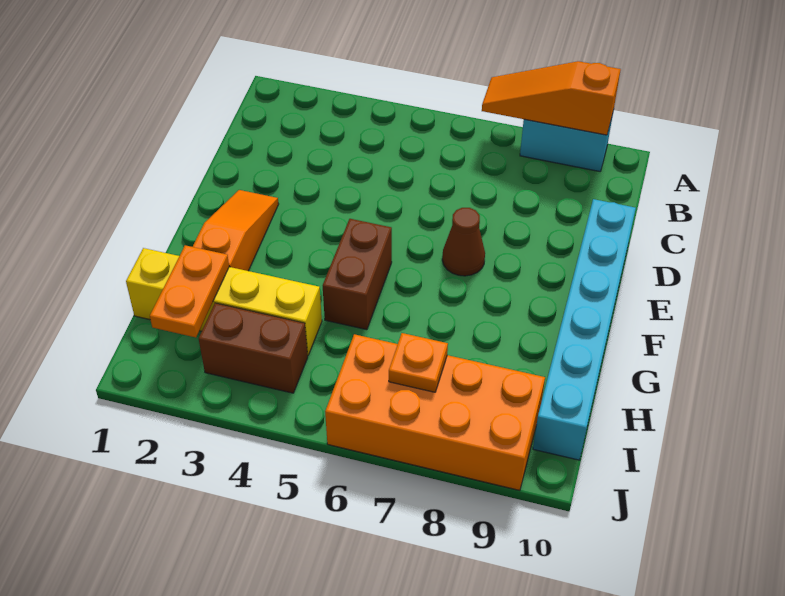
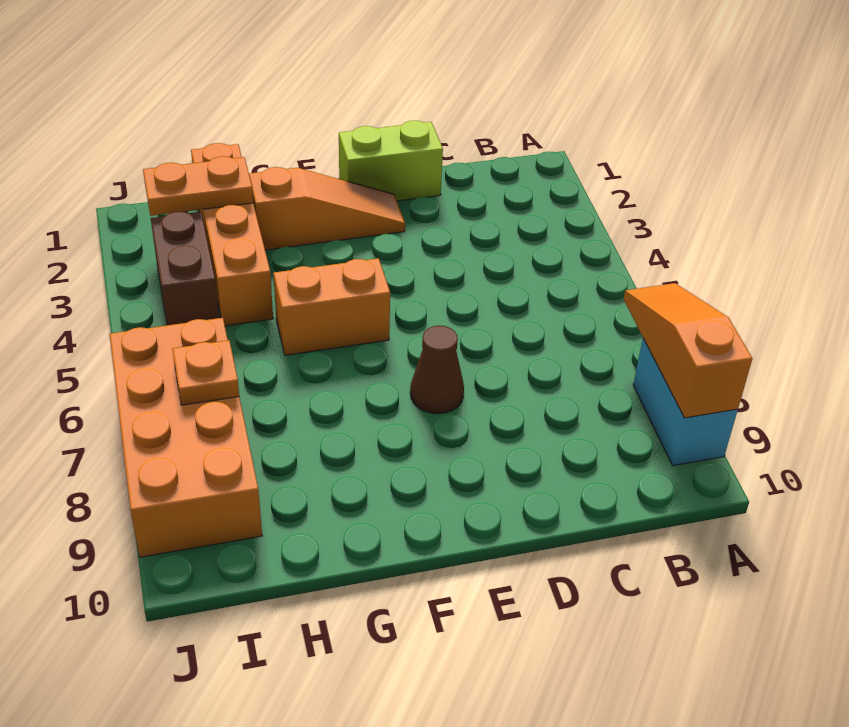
none -> lime brick D1:E1 level 1
cyan brick D10:I10 level 1 -> none
brown brick F5:G5 level 1 -> orange brick F5:G5 level 1
yellow brick H1:H4 level 1 -> orange brick H1:H4 level 1

